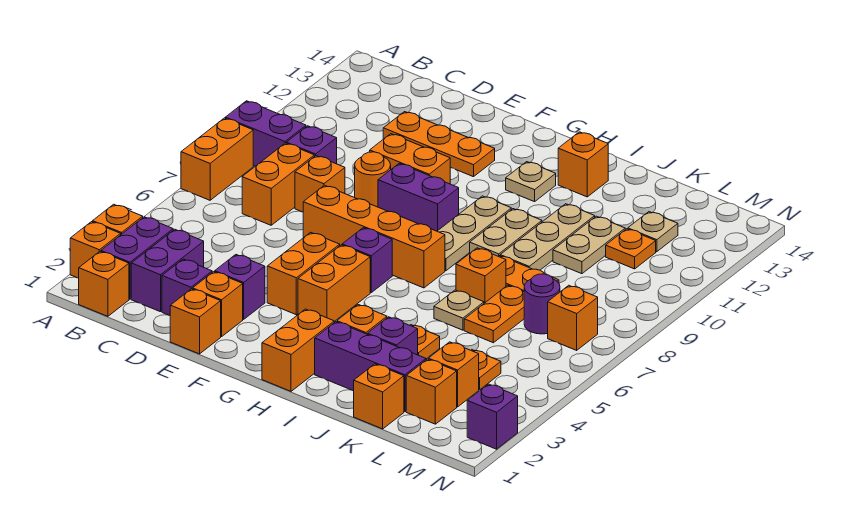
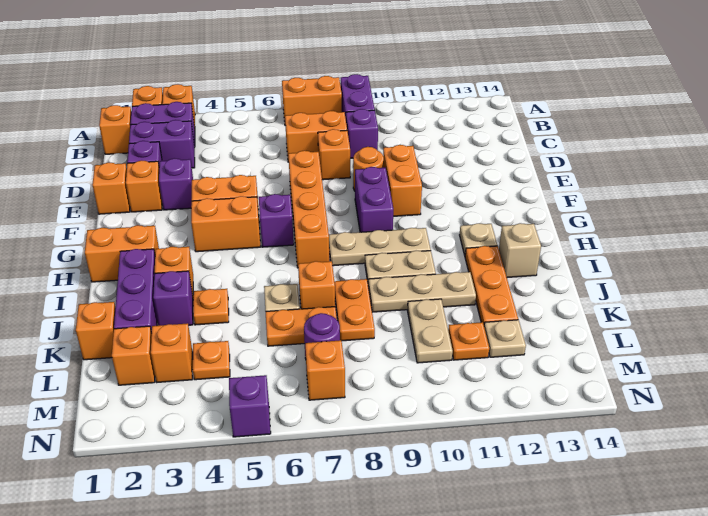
orange plate D12:F12 level 1 -> orange plate I12:K12 level 1
orange brick I13 level 1 -> tan brick I13 level 1
tan plate K10:K11 level 1 -> tan plate K10:L10 level 1
purple brick N2 level 1 -> purple brick N5 level 1

